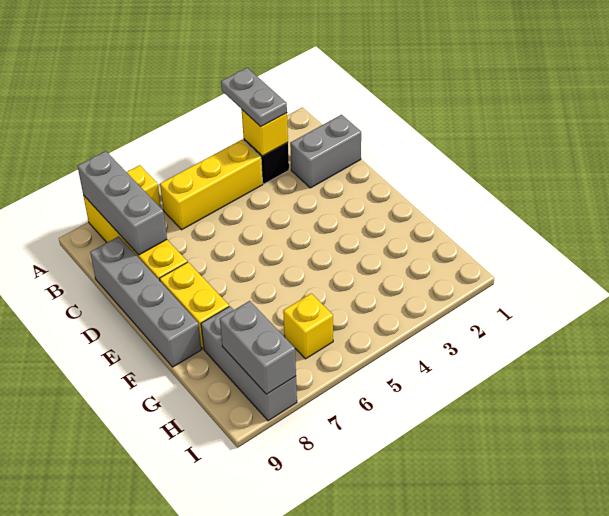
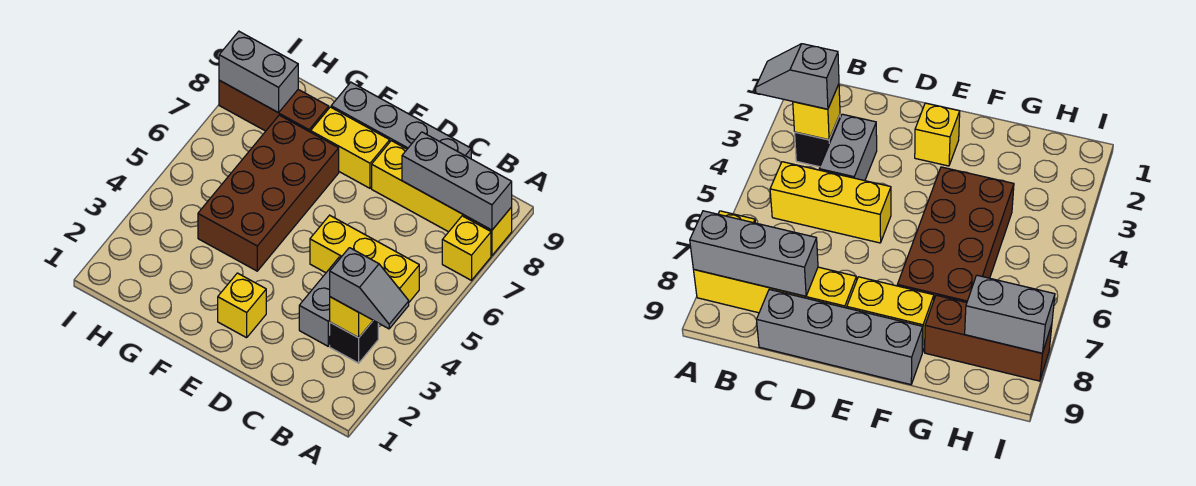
grey plate A3:B3 level 3 -> grey slope A3:B3 level 3 top B
yellow brick B4:B6 level 1 -> yellow brick B5:D5 level 1
grey brick C1:C2 level 1 -> grey brick C3:C4 level 1
none -> brown brick F4:G7 level 1
grey brick G8:I8 level 1 -> brown brick G8:I8 level 1
yellow brick H6 level 1 -> yellow brick E2 level 1

